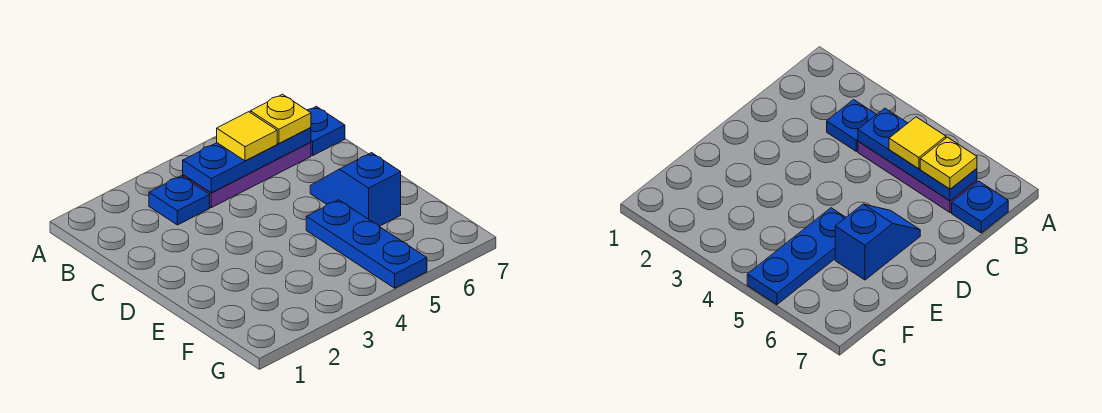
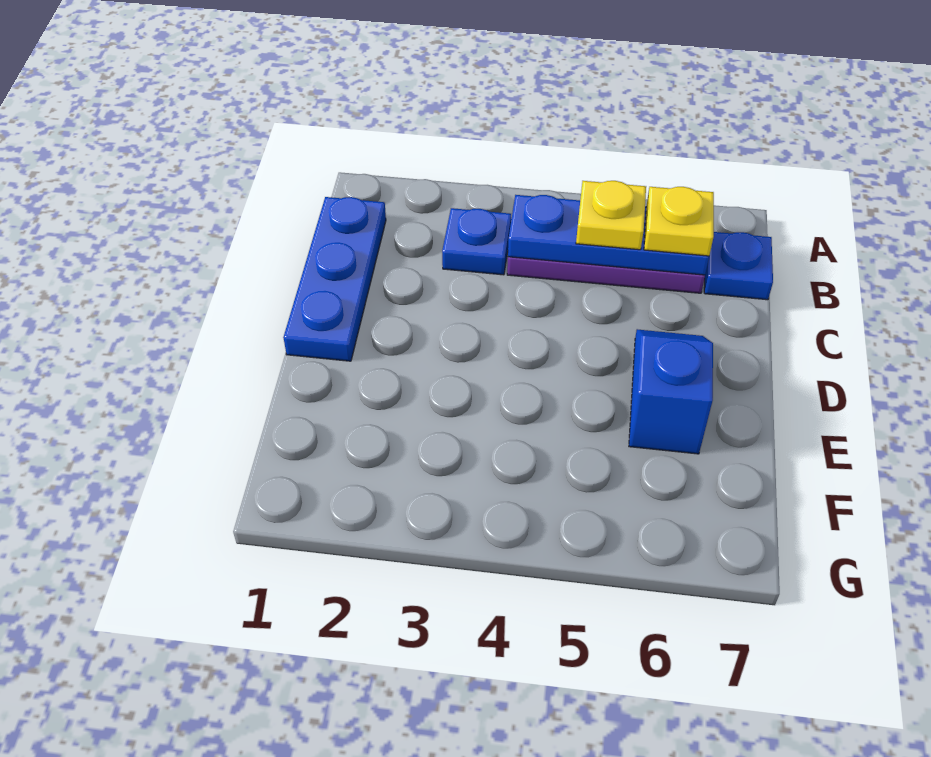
yellow tile B5 level 3 -> yellow plate B5 level 3
blue plate E5:G5 level 1 -> blue plate B1:D1 level 1

